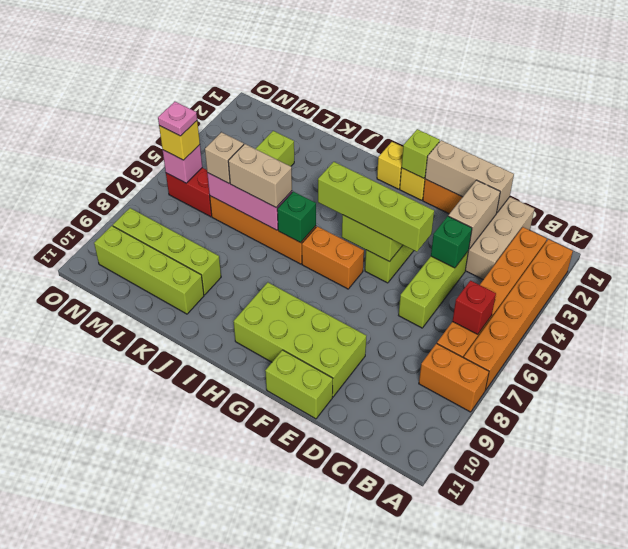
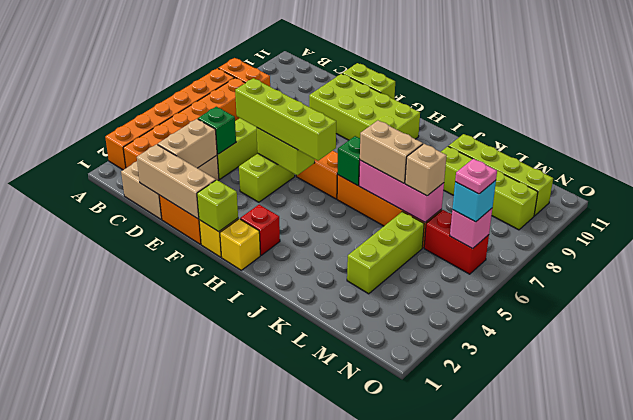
red brick B6 level 2 -> red brick H2 level 1
yellow brick N6 level 3 -> cyan brick N6 level 3

